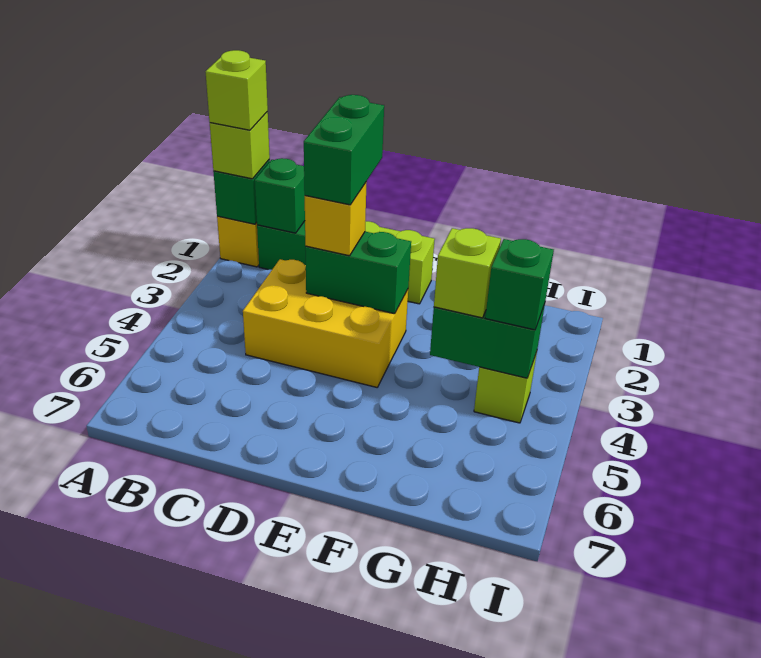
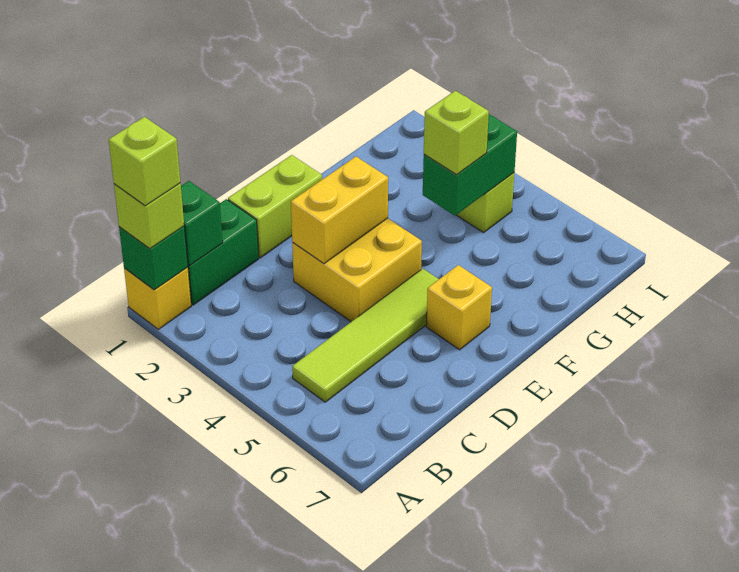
none -> lime tile B5:E5 level 1
yellow brick C3:E4 level 1 -> yellow brick D3:E4 level 1
green brick D2:D3 level 4 -> none
green brick D3:E3 level 2 -> yellow brick D3:E3 level 2
yellow brick D3 level 3 -> yellow brick E6 level 1
green brick H4 level 3 -> none

